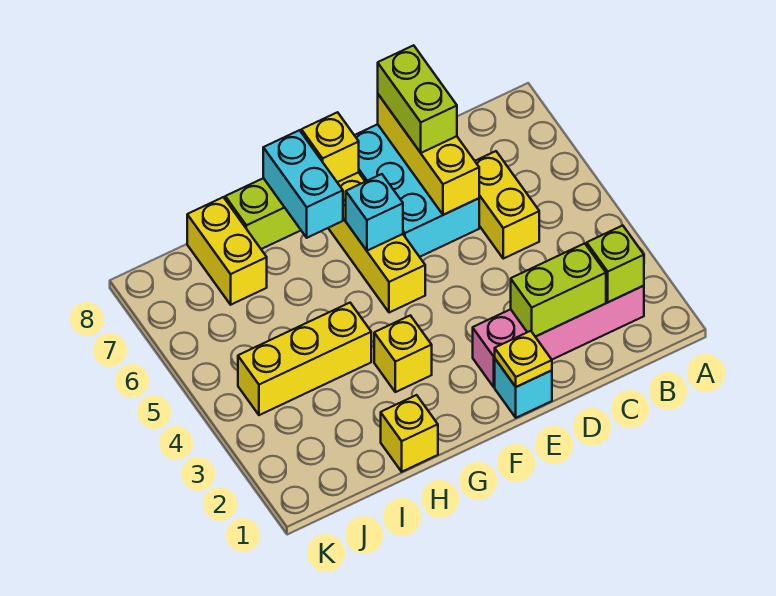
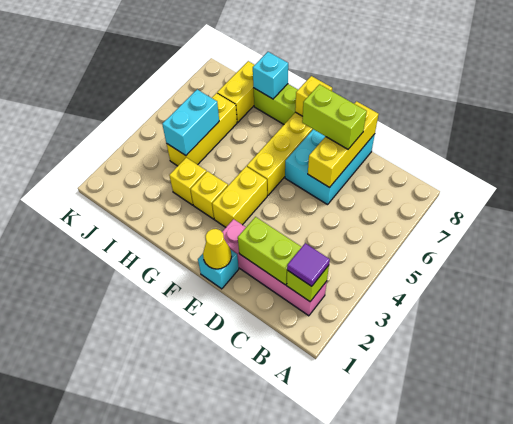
none -> purple tile B2 level 3
yellow brick C5:C6 level 1 -> yellow brick F3:F4 level 1
lime brick D7:D8 level 3 -> lime brick D7:E7 level 3
yellow plate E1 level 2 -> yellow cone E1 level 2
cyan brick F6 level 2 -> cyan brick H8 level 2
cyan brick G7:G8 level 2 -> cyan brick I4:I5 level 2
yellow brick H1 level 1 -> yellow brick H3 level 1
yellow brick H4:J4 level 1 -> yellow brick I4:I6 level 1

